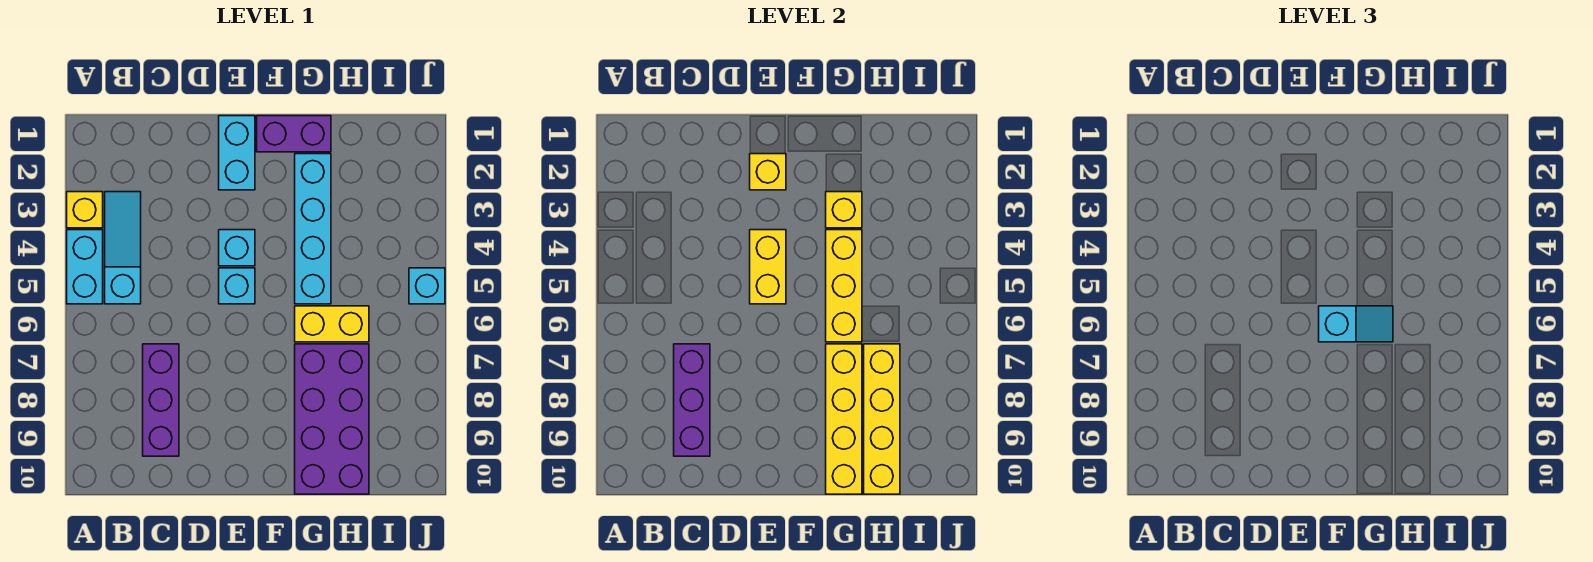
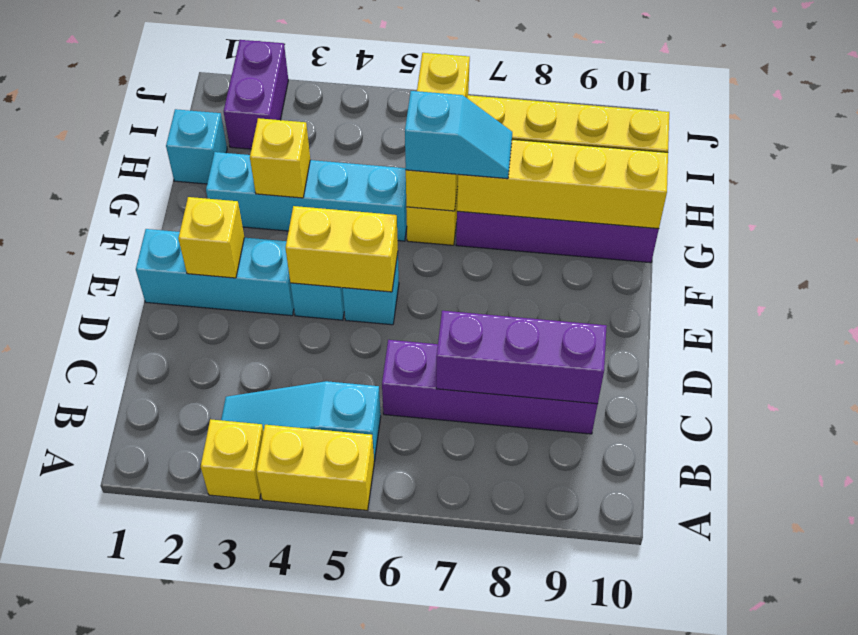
cyan brick A4:A5 level 1 -> yellow brick A4:A5 level 1
purple brick C7:C9 level 1 -> purple brick C6:C9 level 1
cyan brick E1:E2 level 1 -> cyan brick E1:E3 level 1
purple brick F1:G1 level 1 -> purple brick I2:J2 level 1
cyan slope F6:G6 level 3 top F -> cyan slope G6:G7 level 3 top 6
yellow brick G4:G6 level 2 -> yellow brick G6:I6 level 2
cyan brick J5 level 1 -> cyan brick H1 level 1

